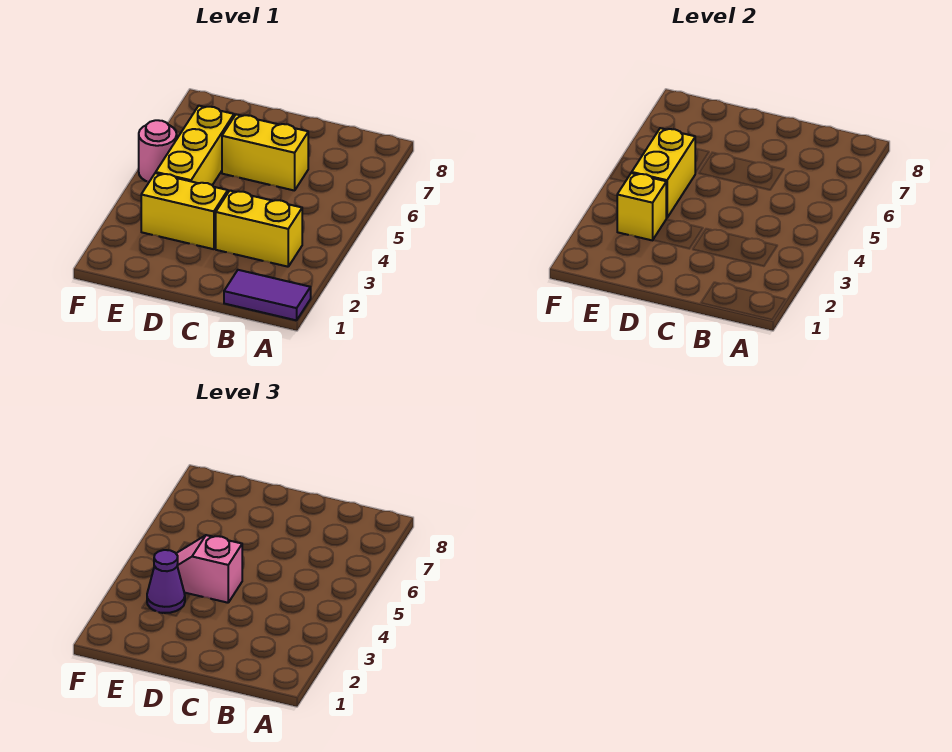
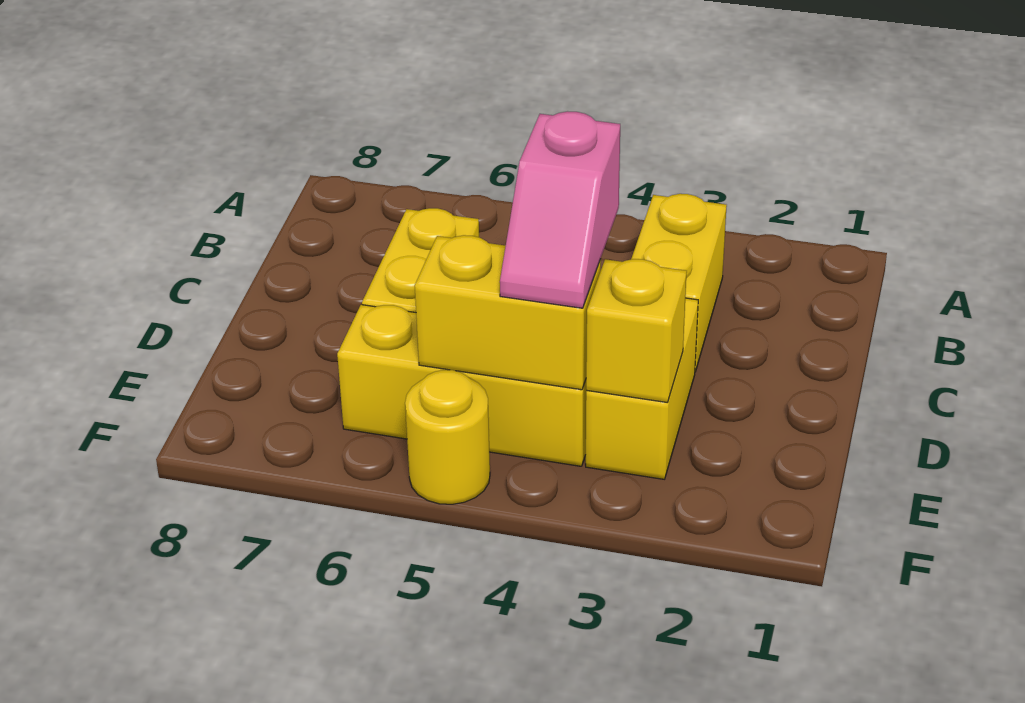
purple tile A1:B1 level 1 -> none
purple cone E3 level 3 -> none
pink round brick F5 level 1 -> yellow round brick F5 level 1

